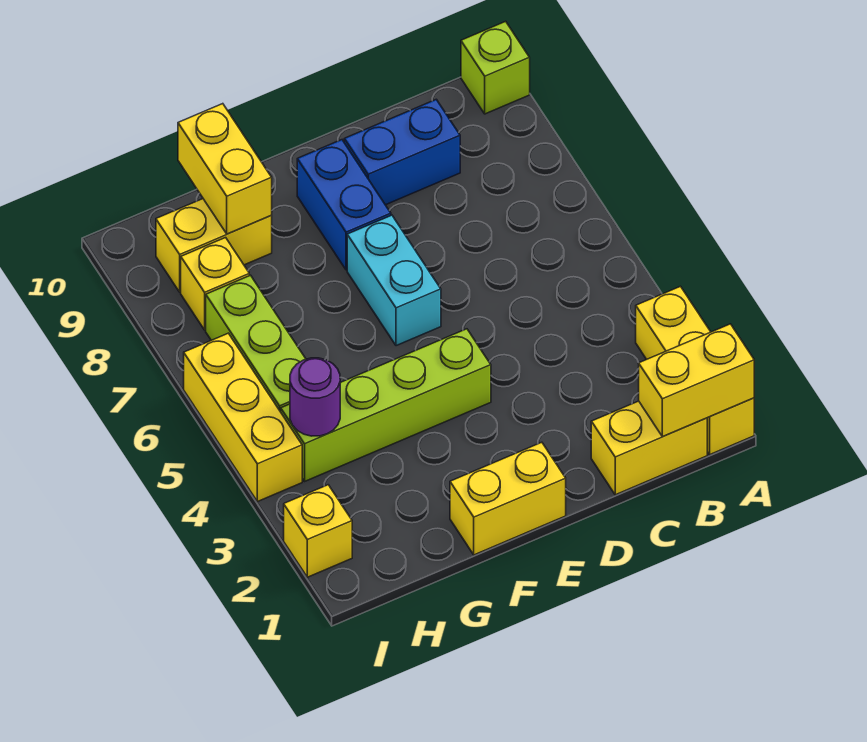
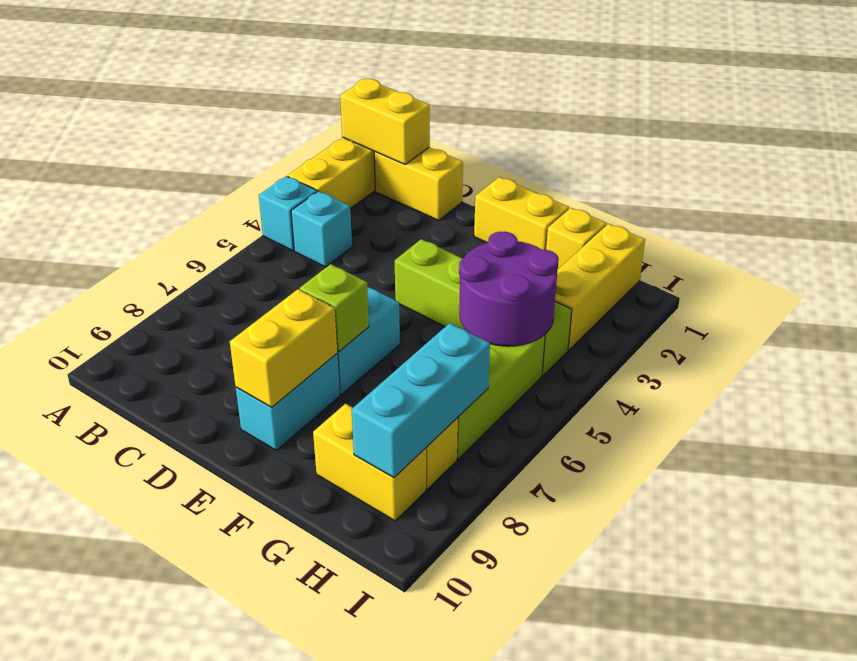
none -> cyan brick A4 level 1
lime brick A10 level 1 -> lime brick E7 level 2
none -> cyan brick B4 level 1
blue brick C9:D9 level 1 -> none
blue brick E8:E9 level 1 -> cyan brick E8:E9 level 1
yellow brick G9:G10 level 2 -> yellow brick E8:E9 level 2
purple round brick H4 level 2 -> purple round brick G4:H5 level 2
none -> cyan brick H7:H9 level 2
yellow brick I2 level 1 -> yellow brick G1 level 1
yellow brick I4:I6 level 1 -> yellow brick H1:H3 level 1

